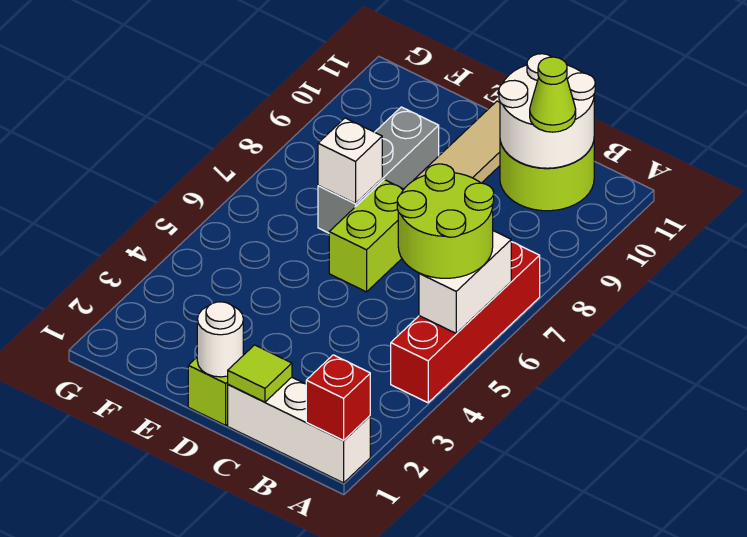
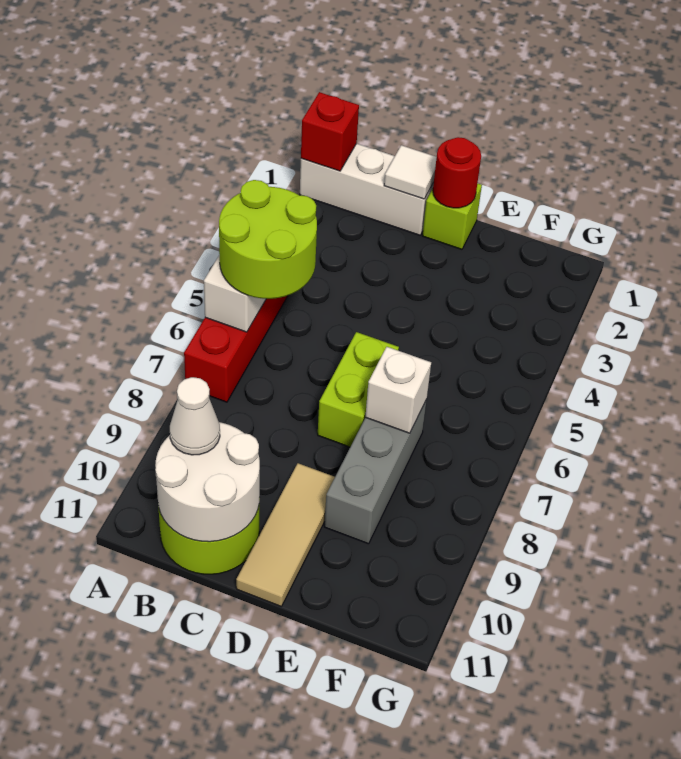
lime cone B10 level 3 -> white cone B10 level 3
lime tile C1 level 2 -> white tile C1 level 2
white round brick D1 level 2 -> red round brick D1 level 2

